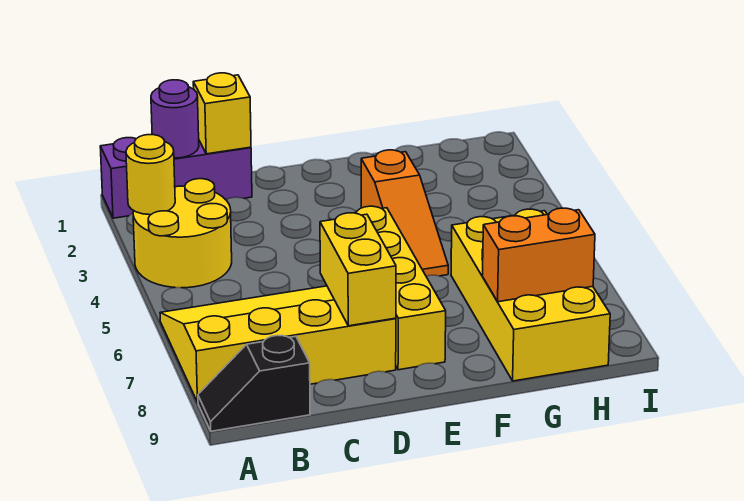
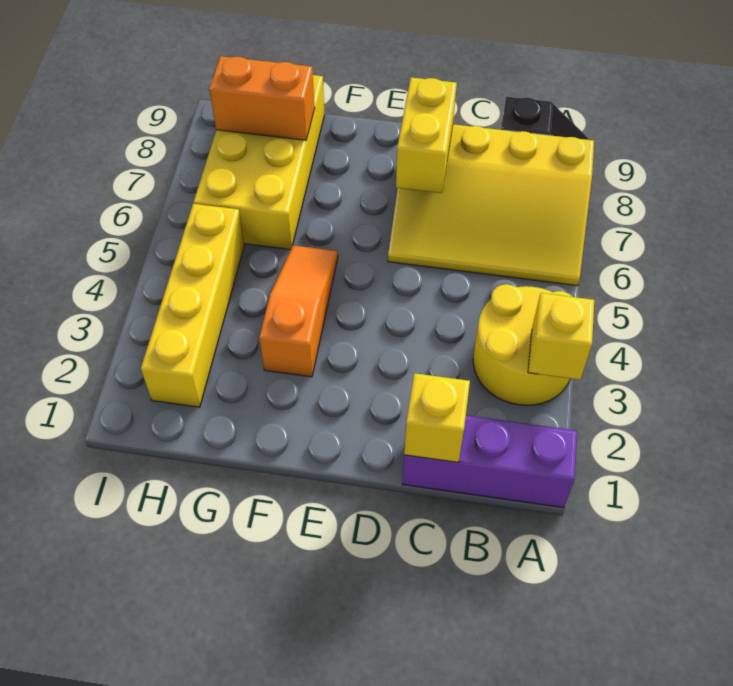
yellow round brick A3 level 2 -> yellow brick A3 level 2
purple round brick B1 level 2 -> none
yellow brick E5:E8 level 1 -> yellow brick H2:H5 level 1

